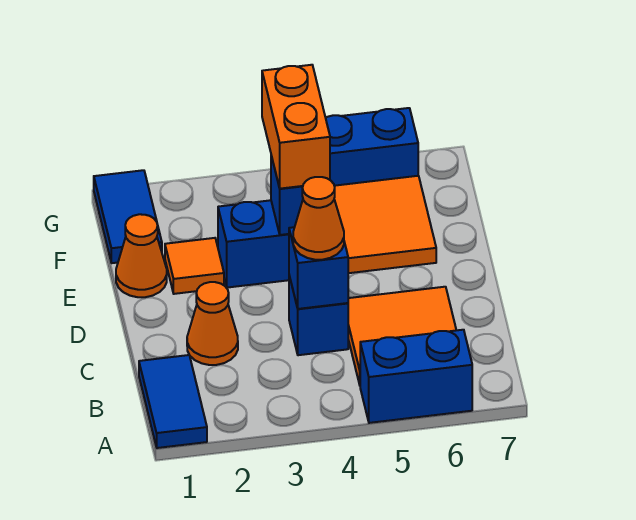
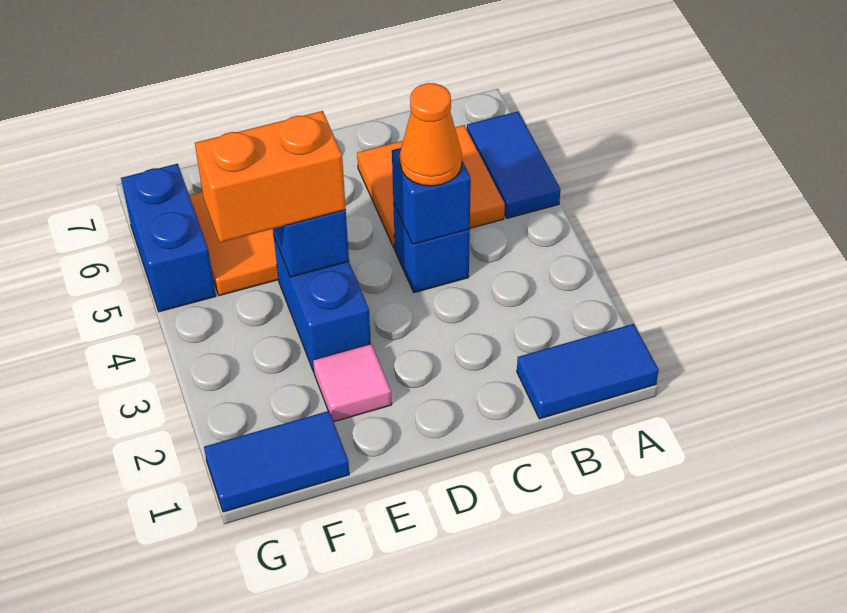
blue brick A5:A6 level 1 -> blue tile A5:A6 level 1
orange cone C2 level 1 -> none
orange cone E1 level 1 -> none
orange tile E2 level 1 -> pink tile E2 level 1

